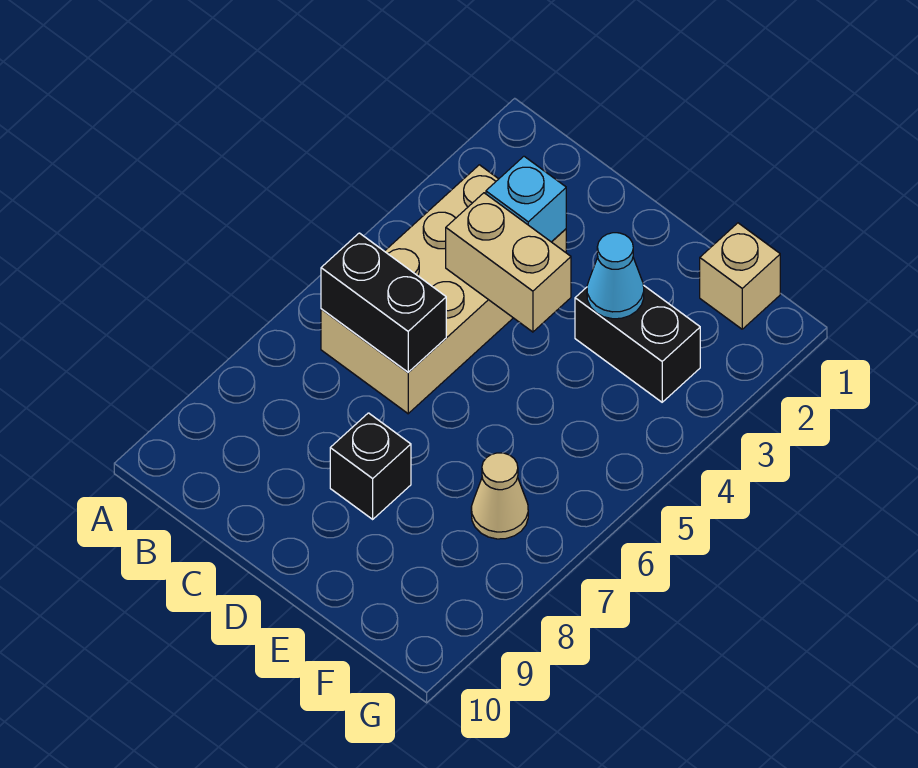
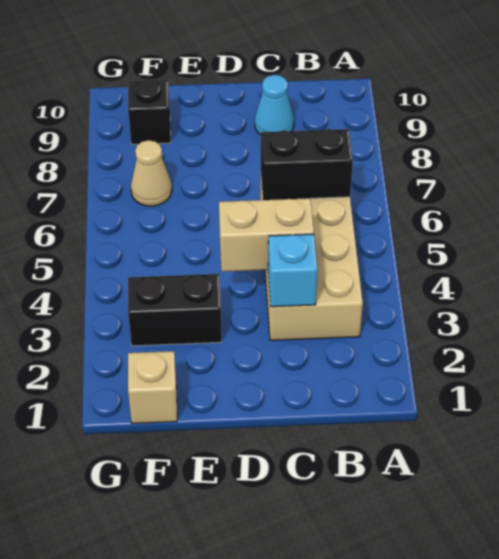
black brick D8 level 1 -> black brick F9 level 1
cyan cone E3 level 2 -> cyan cone C9 level 1

